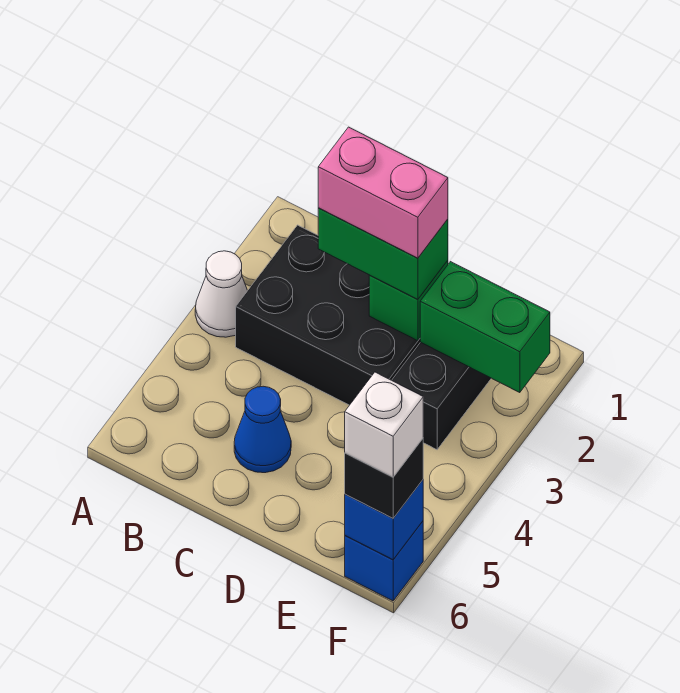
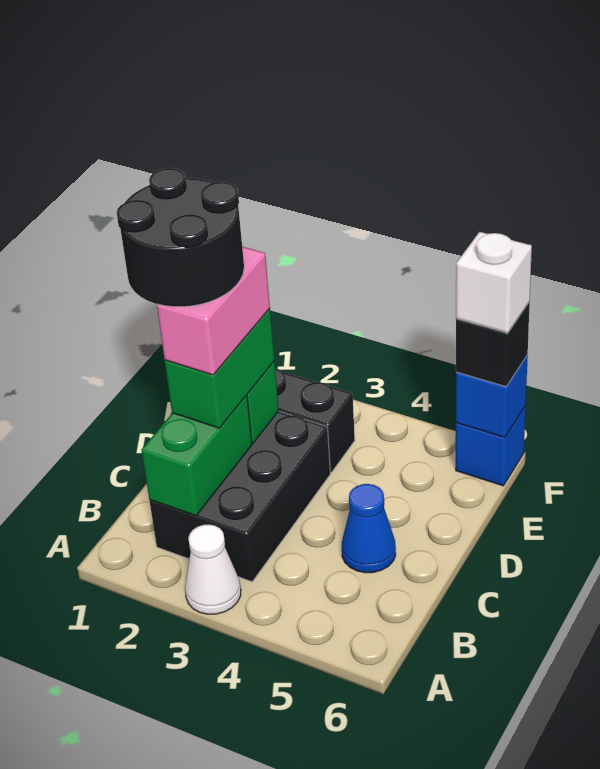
none -> black round brick C1:D2 level 5
green brick E2:F2 level 2 -> green brick B2:C2 level 2

